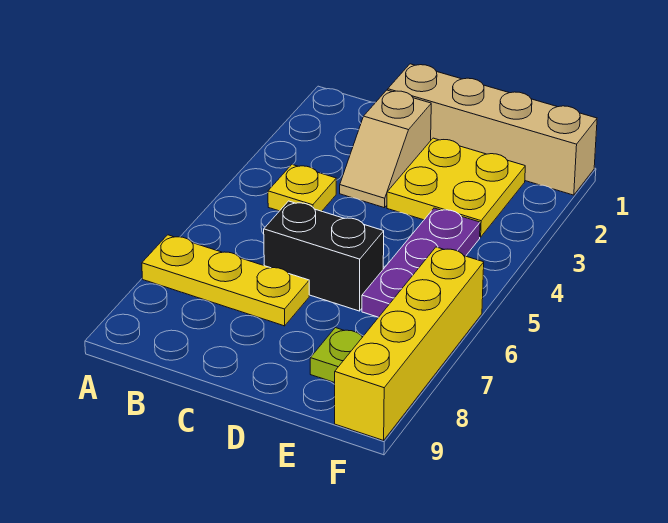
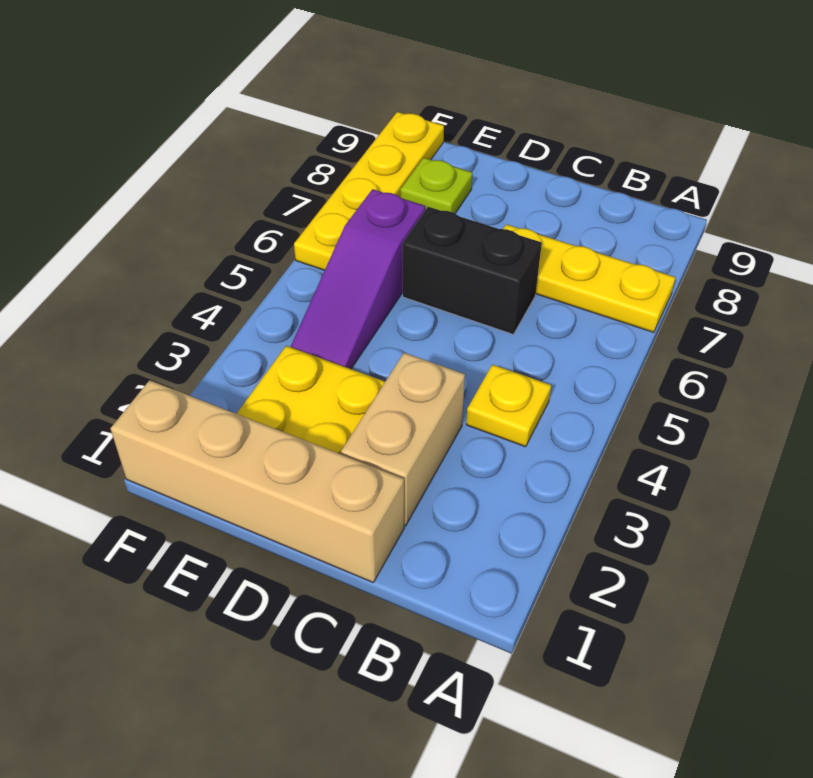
tan slope C2:C3 level 1 top 2 -> tan brick C2:C3 level 1
purple plate E4:E6 level 1 -> purple slope E4:E6 level 1 top 6
yellow brick F6:F9 level 1 -> yellow plate F6:F9 level 1

